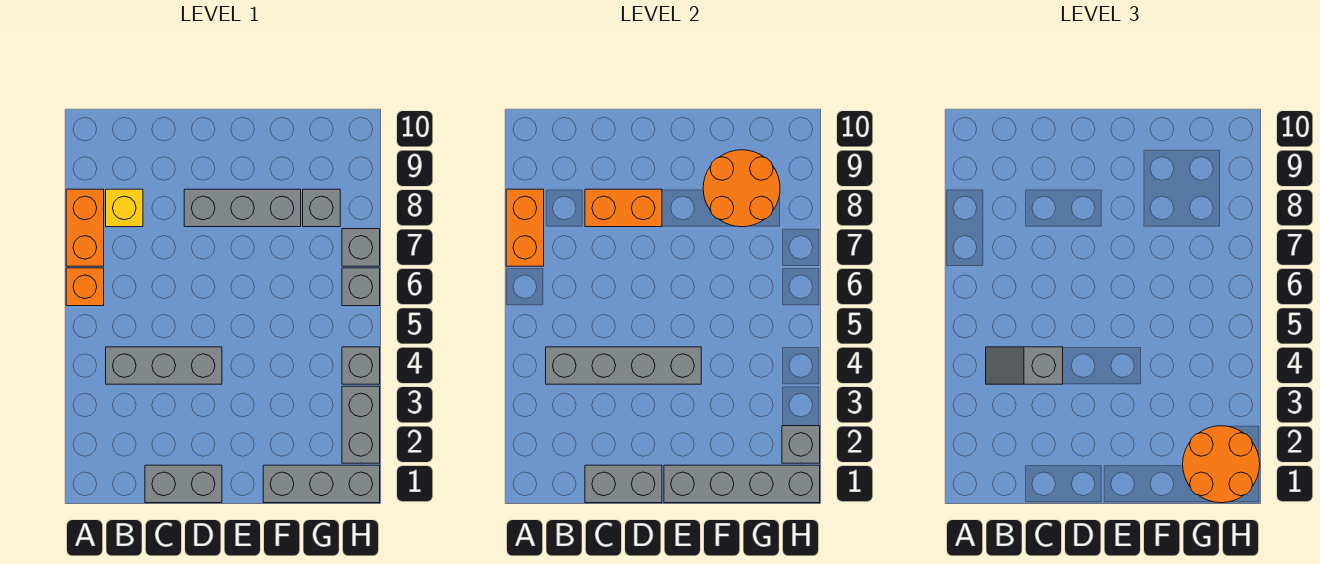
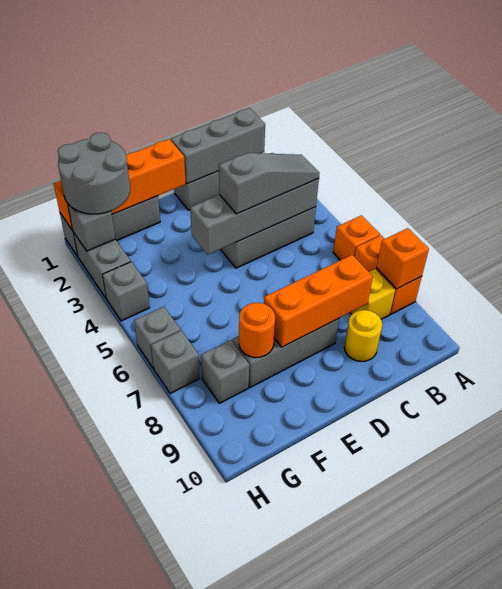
orange brick A7:A8 level 2 -> orange brick A8 level 2
grey slope B4:C4 level 3 top C -> grey slope B4:D4 level 3 top D
grey brick C1:D1 level 2 -> grey brick B1:D1 level 2
orange brick C8:D8 level 2 -> orange brick C8:E8 level 2
none -> yellow round brick C9 level 1
grey brick E1:H1 level 2 -> orange brick E1:H1 level 2
orange round brick F8:G9 level 2 -> orange round brick F8 level 2
orange round brick G1:H2 level 3 -> grey round brick G1:H2 level 3

